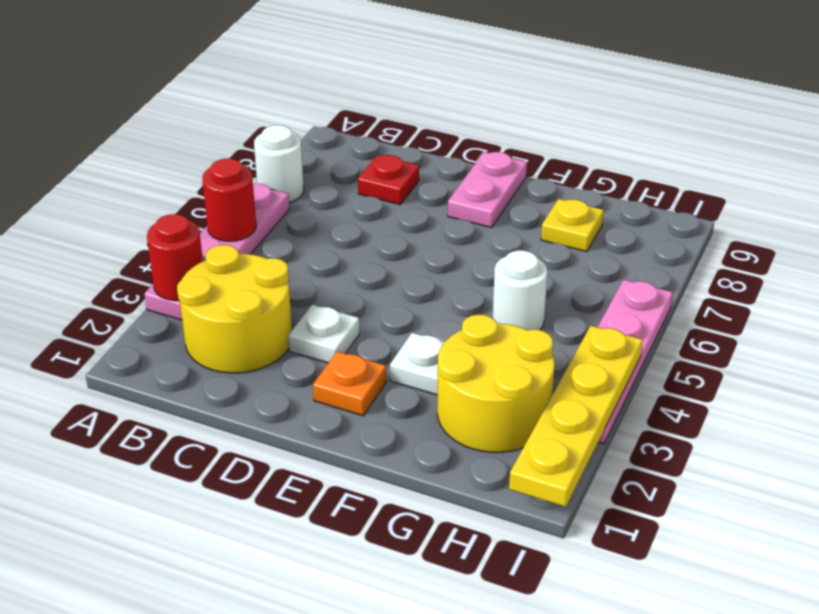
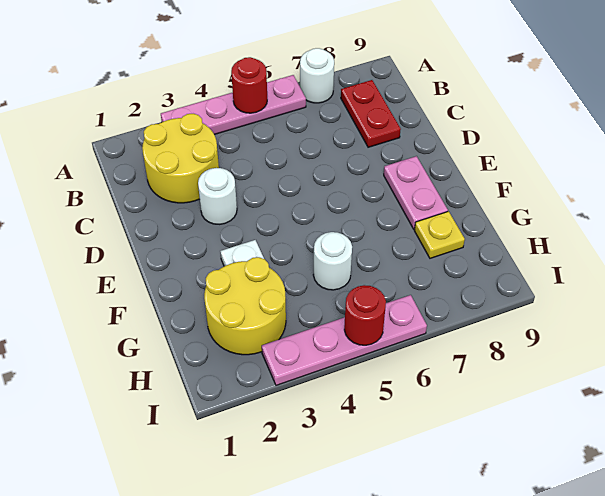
red round brick A3 level 2 -> red round brick I5 level 2
red plate C8 level 1 -> red plate B8:C8 level 1
white plate D3 level 1 -> white round brick D3 level 1
orange plate E2 level 1 -> none
pink plate E8:E9 level 1 -> pink plate E8:F8 level 1
yellow plate I1:I4 level 2 -> none

